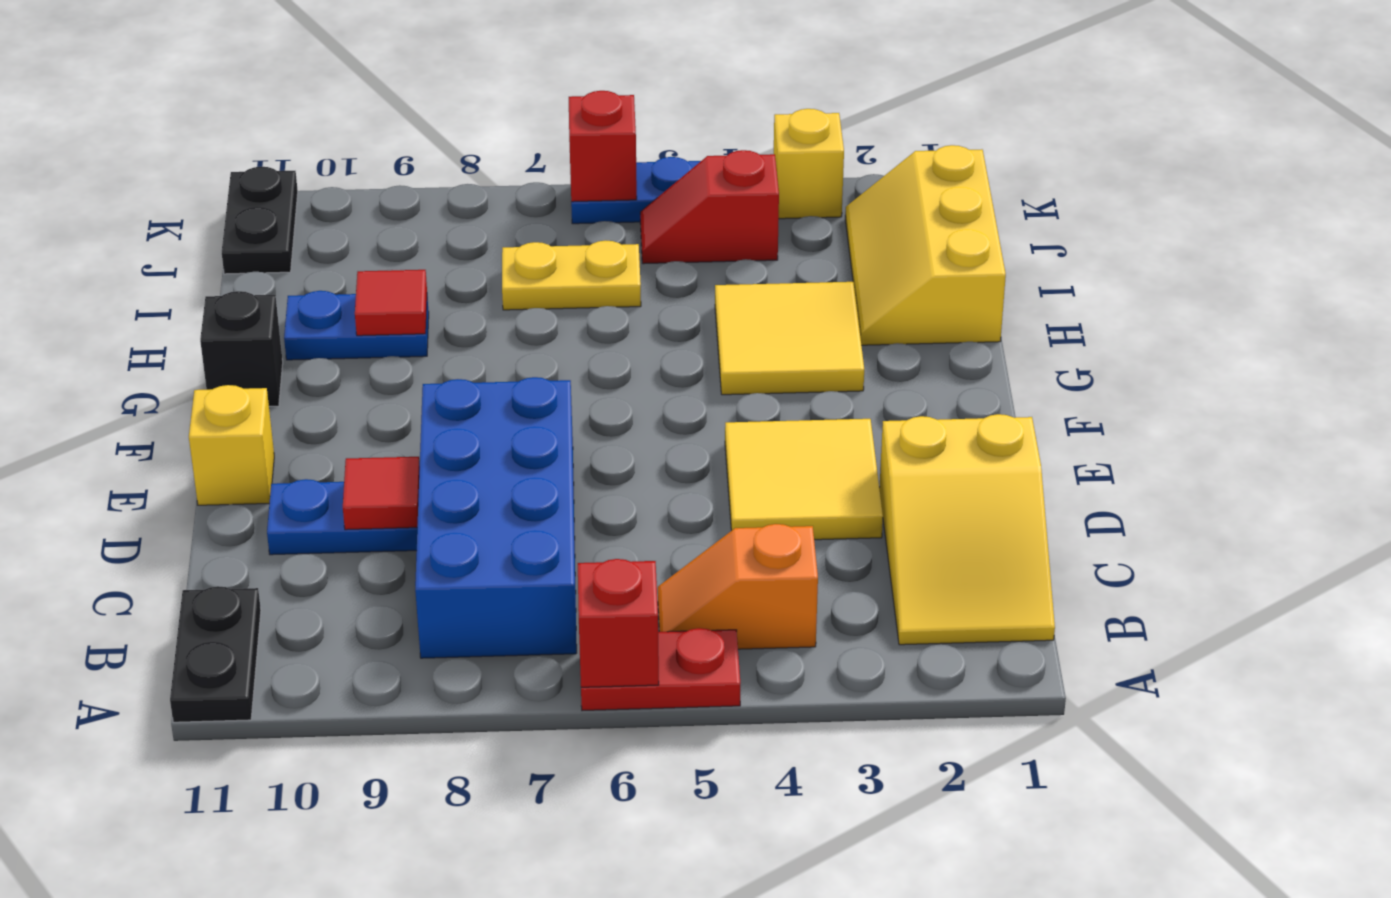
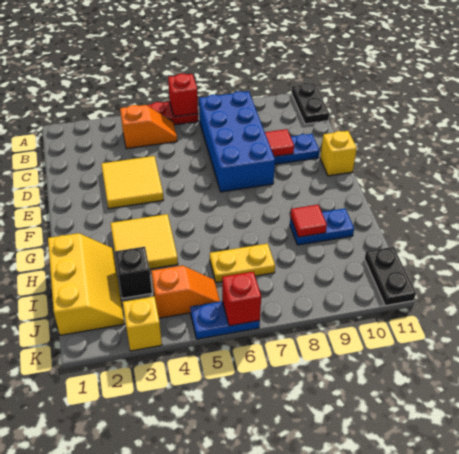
yellow slope B1:D2 level 1 top D -> none
black brick G11 level 1 -> black brick I3 level 1
red slope J4:J5 level 1 top 4 -> orange slope J4:J5 level 1 top 4

